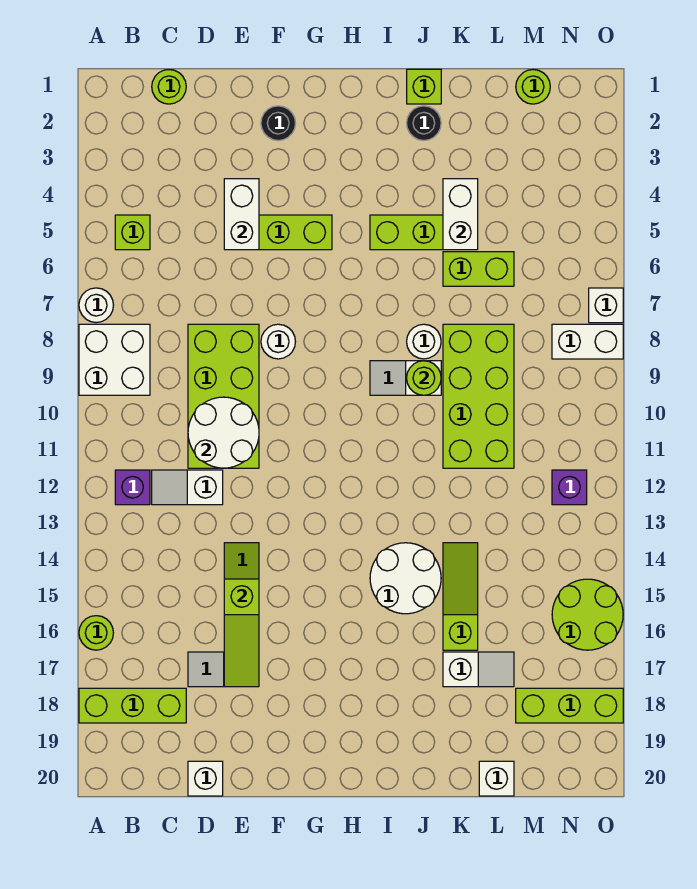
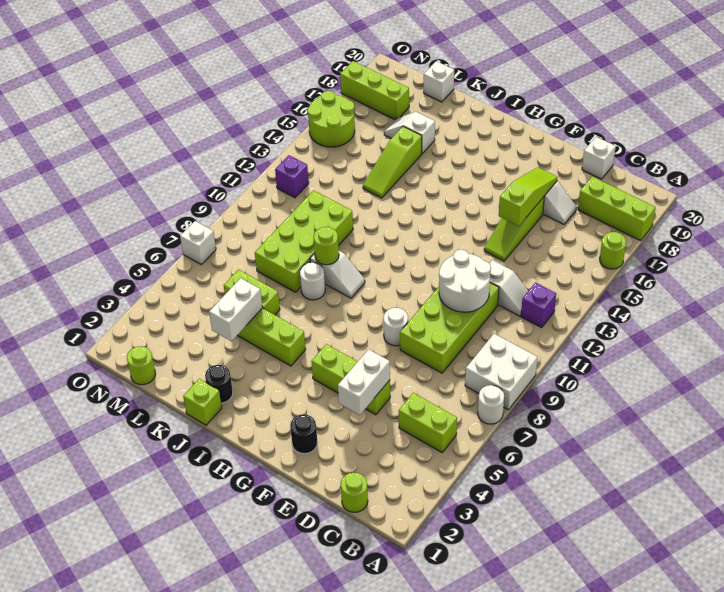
lime brick B5 level 1 -> lime brick B5:C5 level 1
white round brick I14:J15 level 1 -> none
white brick N8:O8 level 1 -> none

